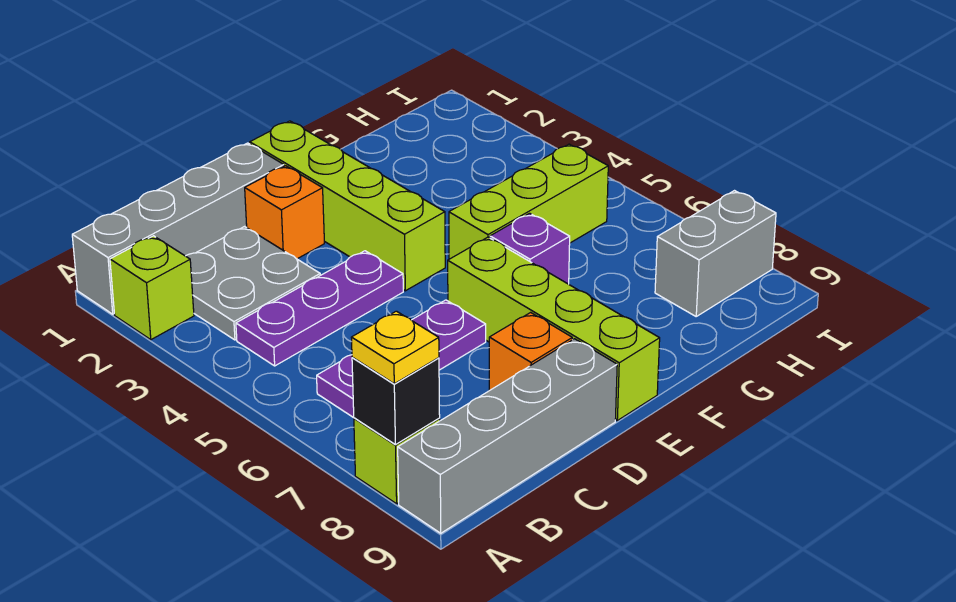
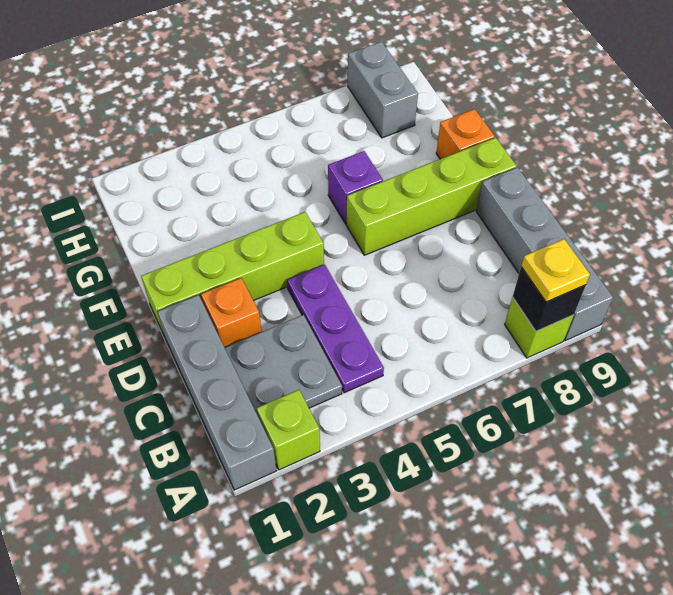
purple plate B6:D6 level 1 -> none
orange brick D8 level 1 -> orange brick F9 level 1
lime brick F5:H5 level 1 -> none

